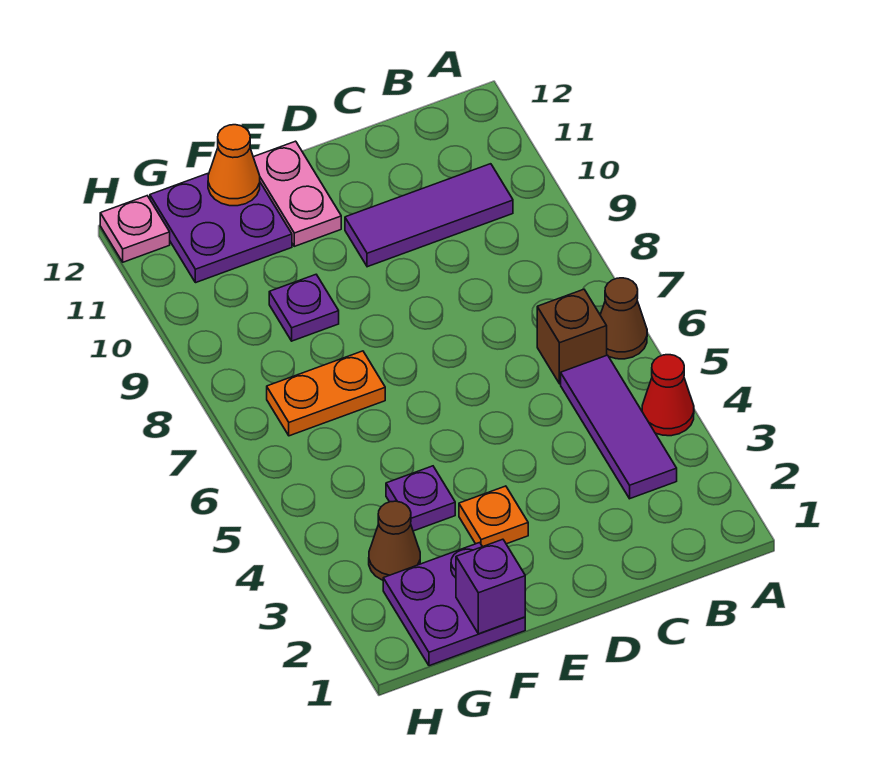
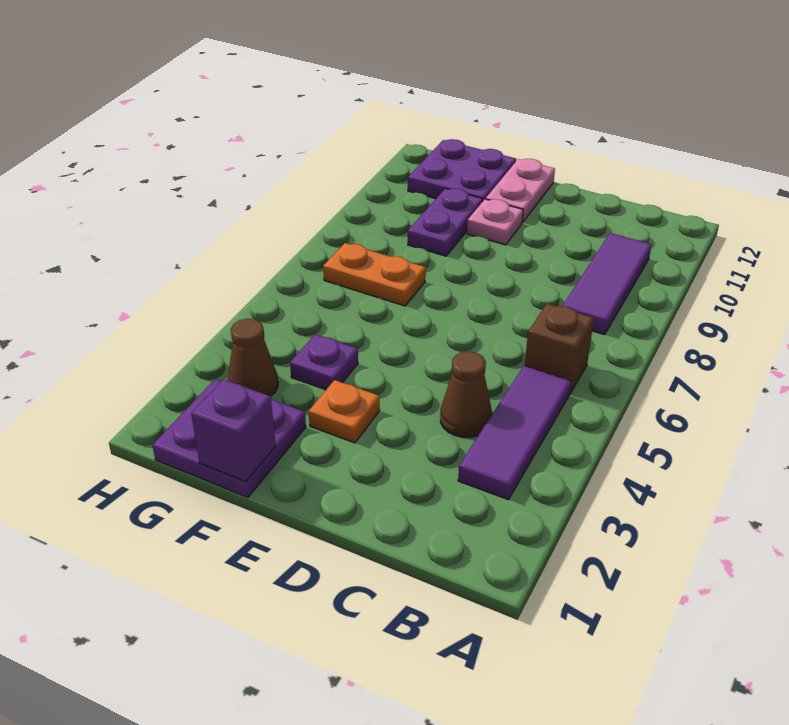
red cone A4 level 1 -> none
brown cone A6 level 1 -> brown cone C4 level 1
purple tile B10:D10 level 1 -> purple tile B8:B10 level 1
purple plate F9 level 1 -> purple plate F9:F10 level 1
orange cone F12 level 2 -> none
pink plate H12 level 1 -> pink plate E10 level 1

